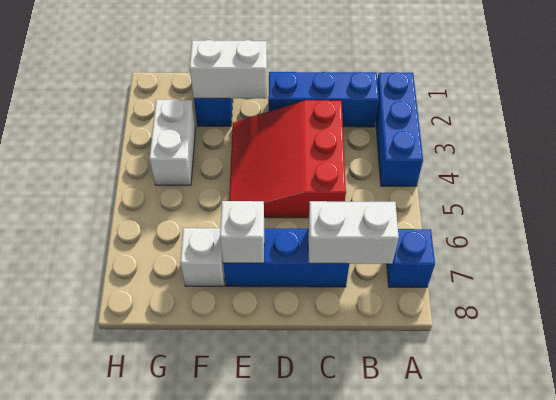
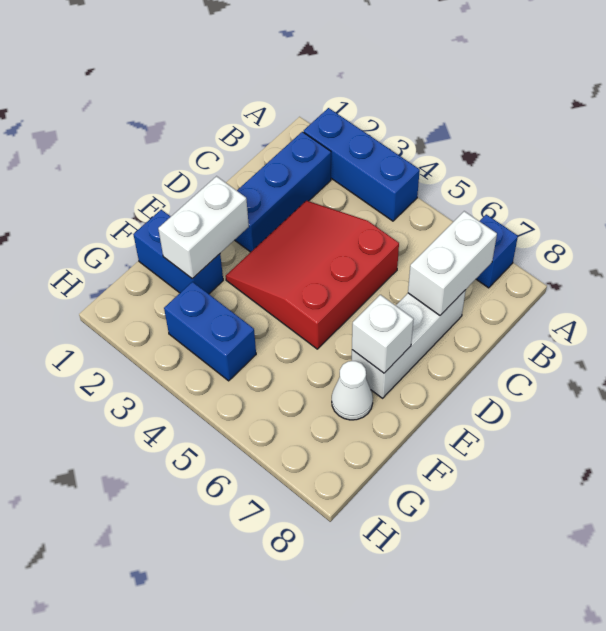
red slope C3:E5 level 1 top C -> red slope C3:E5 level 1 top 5
blue brick C7:E7 level 1 -> white brick C7:E7 level 1
white brick F7 level 1 -> white cone F7 level 1
white brick G3:G4 level 1 -> blue brick G3:G4 level 1

